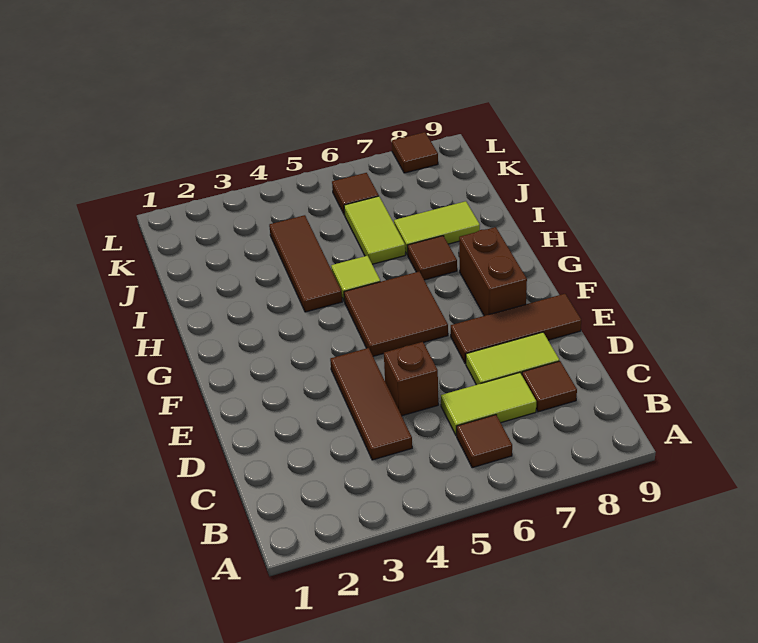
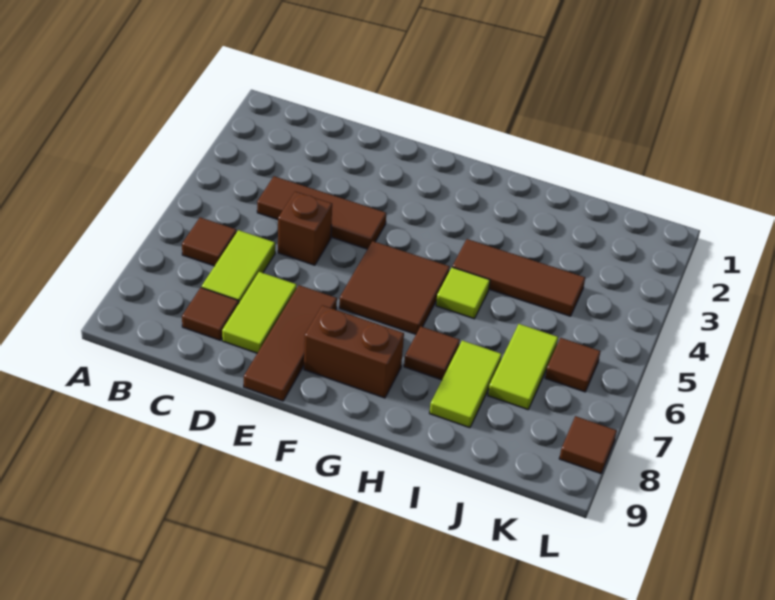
lime tile I6:J6 level 1 -> lime tile J6:J7 level 1

